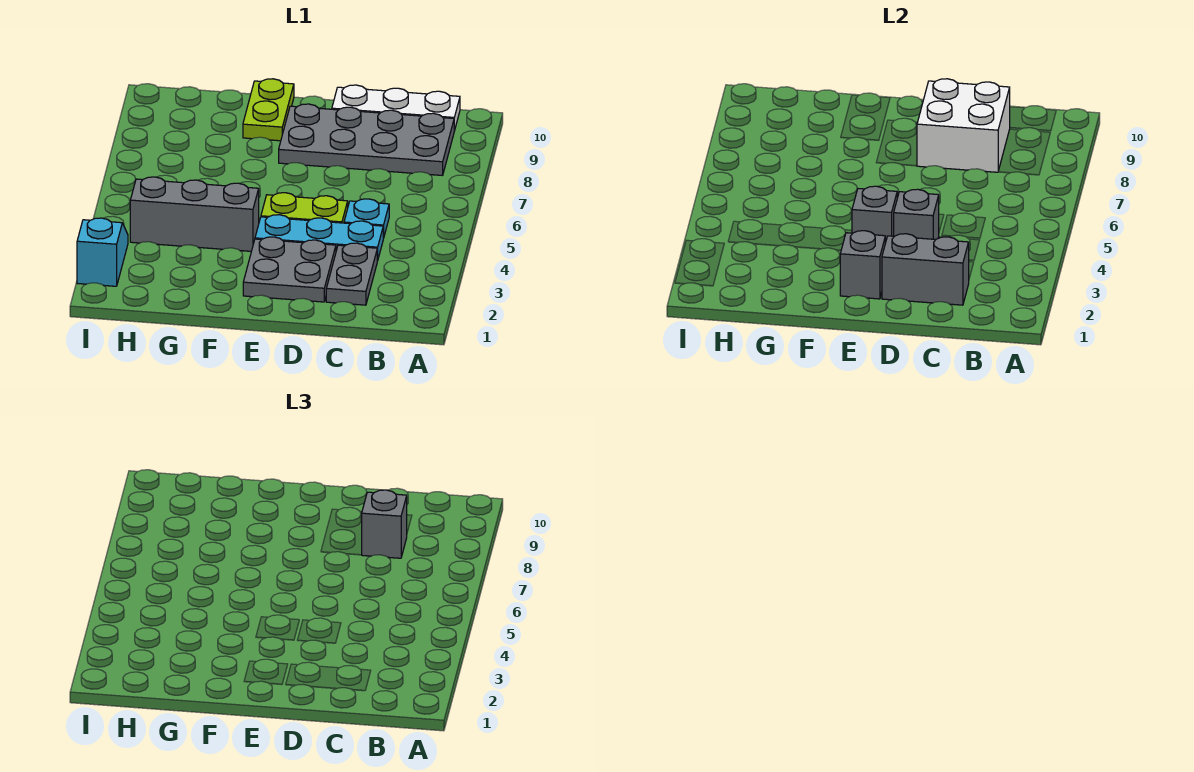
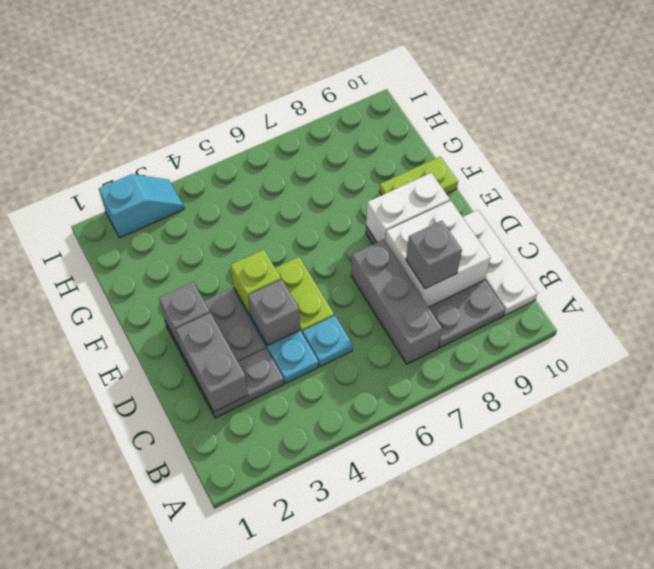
grey brick E4 level 2 -> lime brick E4 level 2
none -> white brick E8:E9 level 2
grey brick F4:H4 level 1 -> grey brick B7:D7 level 1

